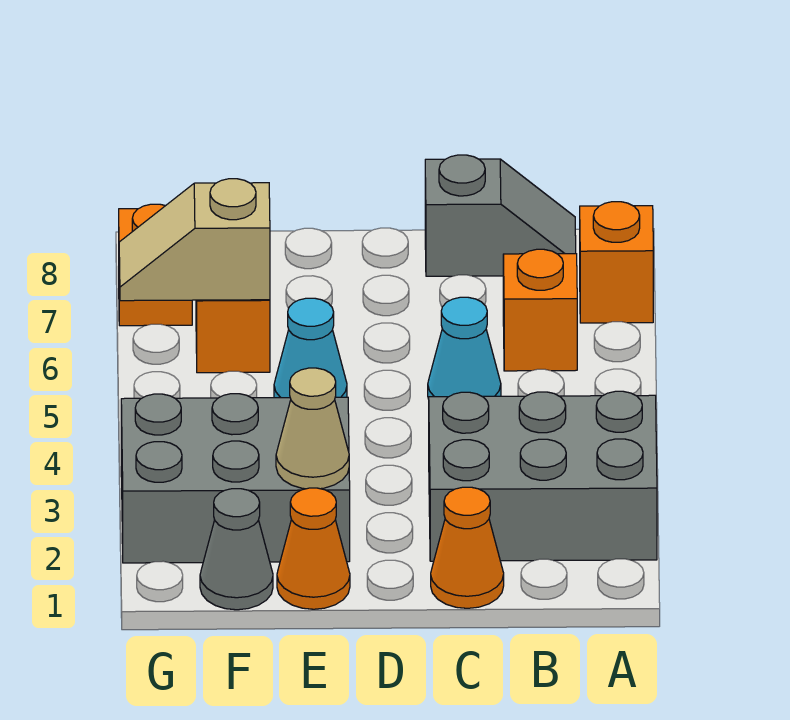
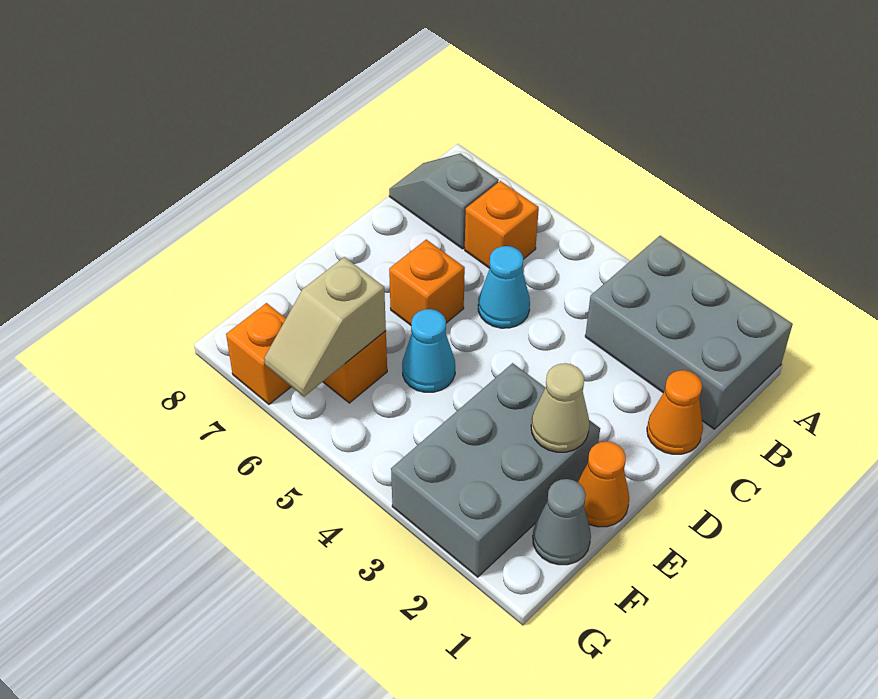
grey brick A2:C3 level 1 -> grey brick A1:B3 level 1
orange brick A7 level 1 -> orange brick D6 level 1
grey slope B8:C8 level 1 top C -> grey slope B7:B8 level 1 top 7

